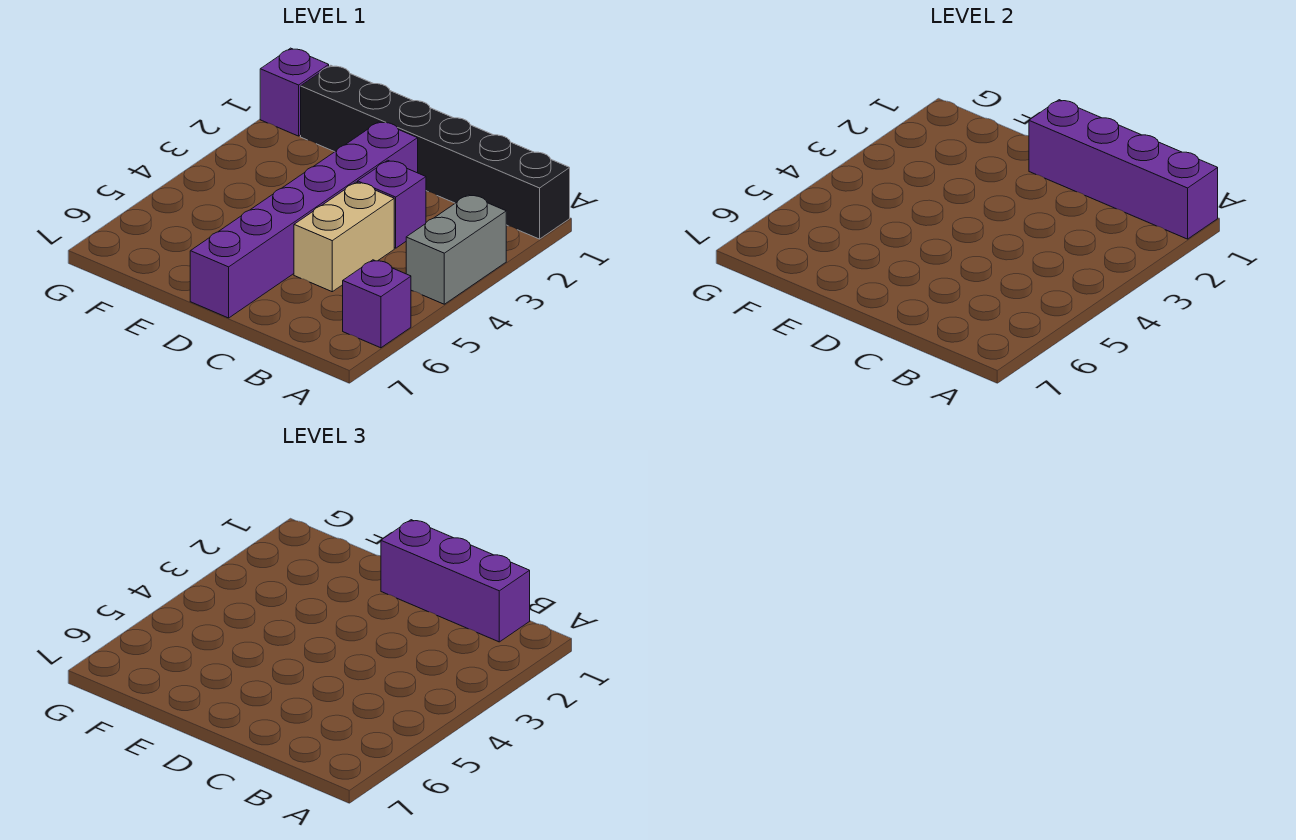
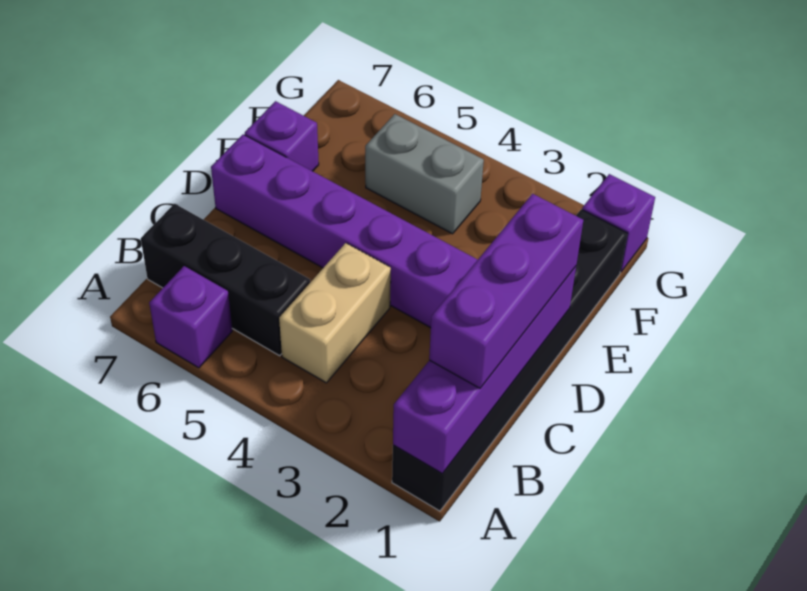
grey brick A3:A4 level 1 -> grey brick F4:F5 level 1
none -> black brick B5:B7 level 1
purple brick C3 level 1 -> purple brick E7 level 1
tan brick C4:C5 level 1 -> tan brick B4:C4 level 1

